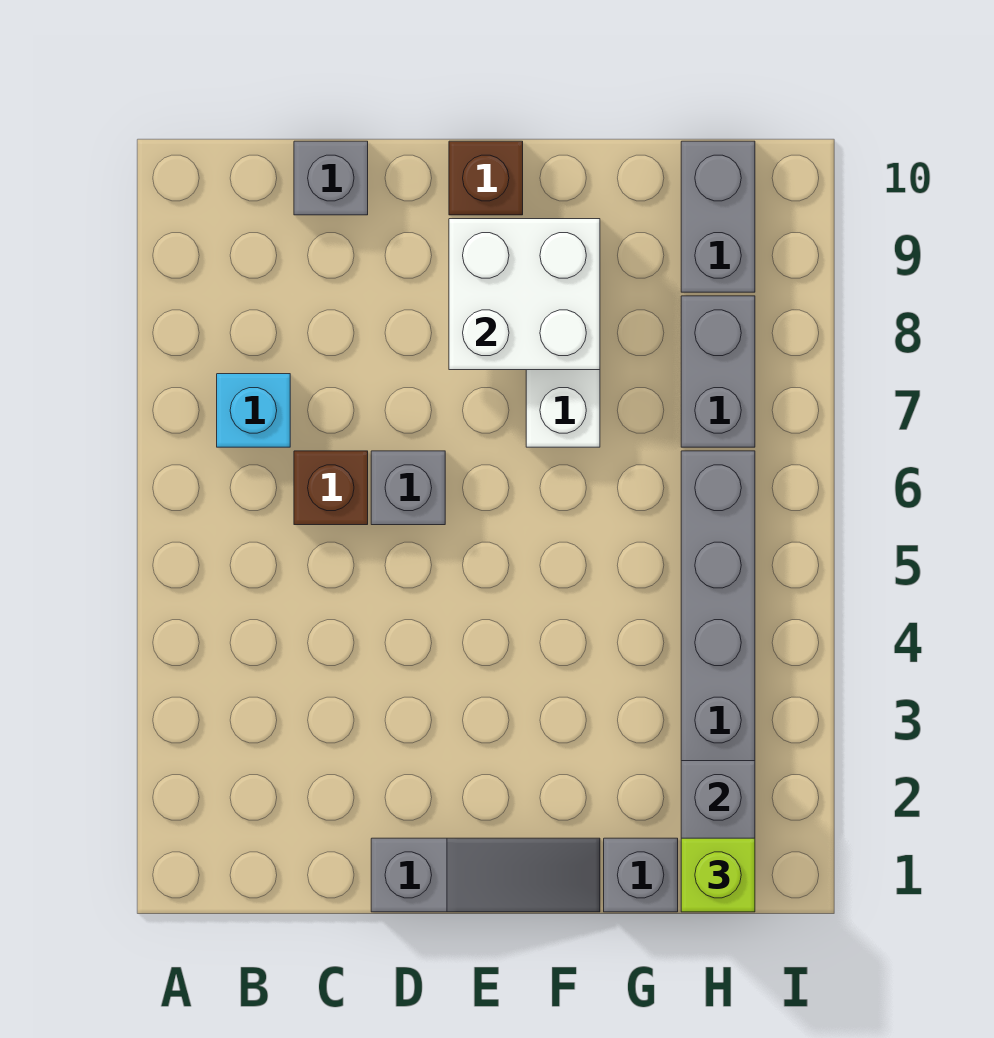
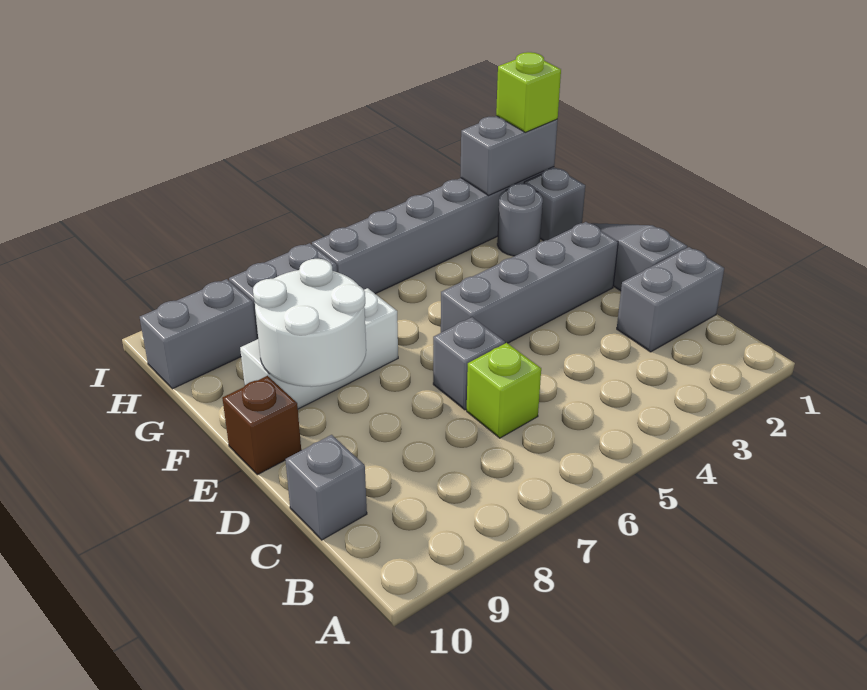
cyan brick B7 level 1 -> none
none -> grey brick C1:C2 level 1
brown brick C6 level 1 -> lime brick C6 level 1
none -> grey brick E2:E5 level 1
white brick E8:F9 level 2 -> white round brick E8:F9 level 2
none -> grey round brick G2 level 1

